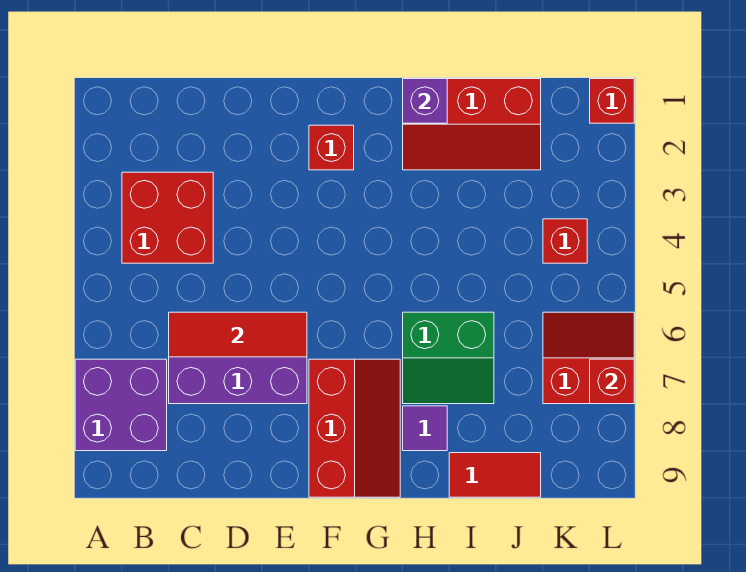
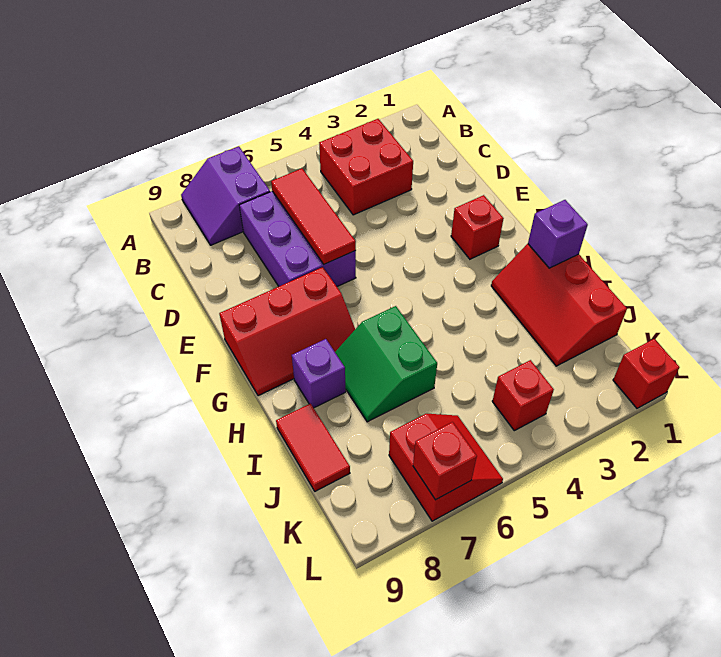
purple brick A7:B8 level 1 -> purple slope A7:B8 level 1 top 7
purple tile H8 level 1 -> purple brick H8 level 1

